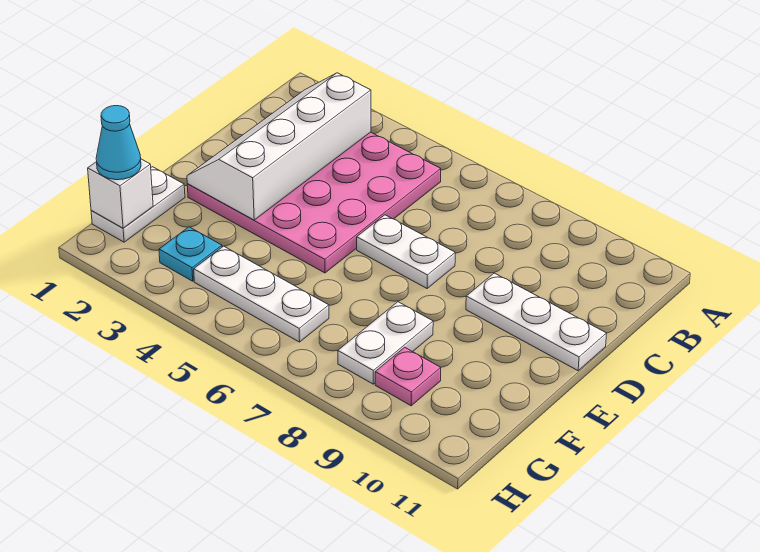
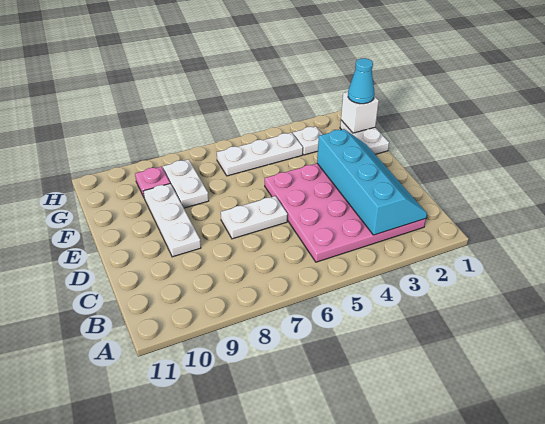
white slope B2:E3 level 2 top 3 -> cyan slope B2:E3 level 2 top 3
white plate D9:D11 level 1 -> white plate D9:F9 level 1
cyan plate G3 level 1 -> white plate G3 level 1

